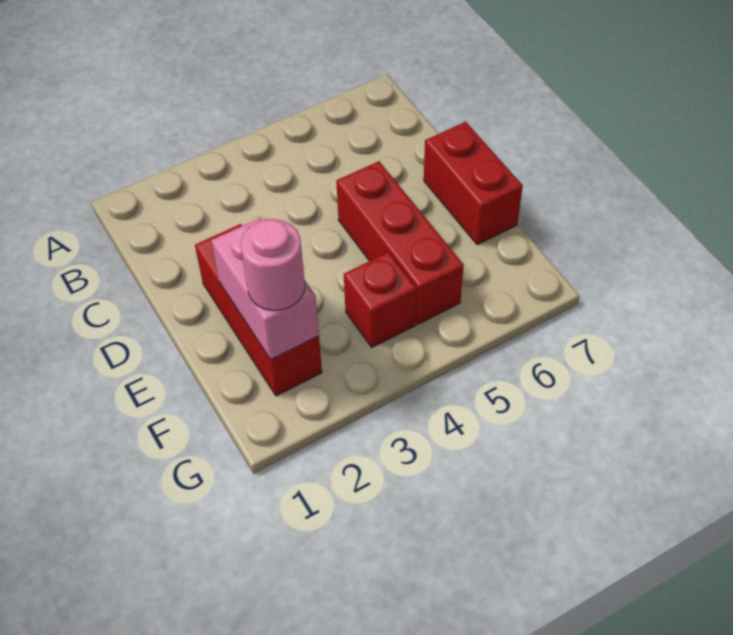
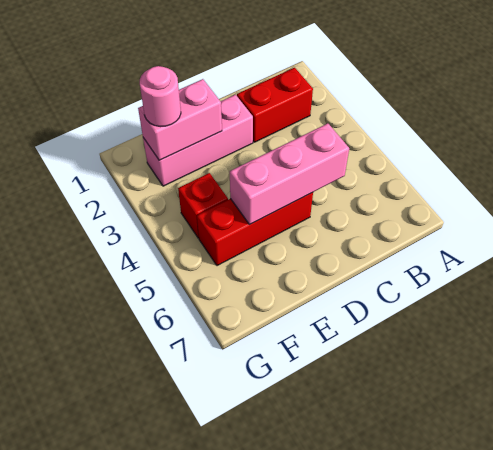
none -> pink brick C5:E5 level 2
red brick D2:F2 level 1 -> pink brick D2:F2 level 1
red brick D7:E7 level 1 -> red brick B2:C2 level 1

